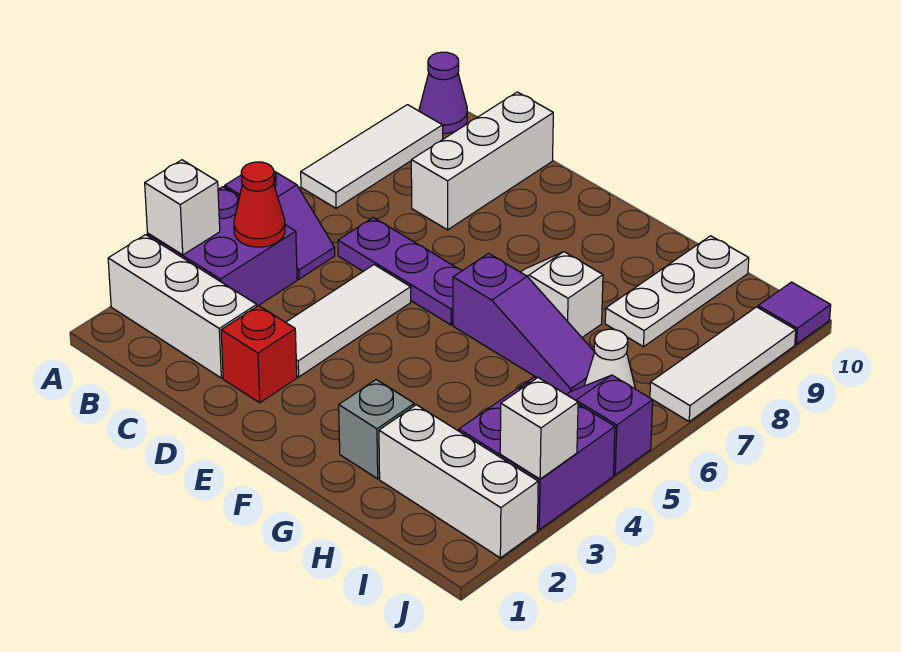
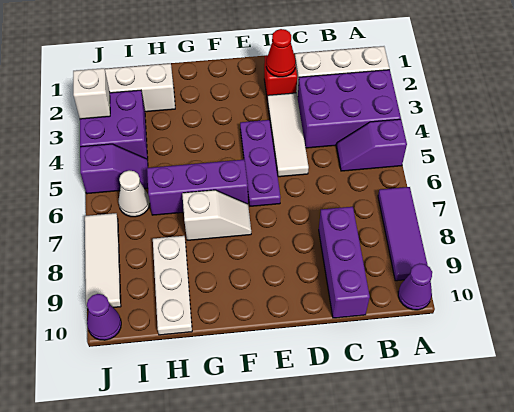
purple brick A3:B4 level 1 -> purple brick A3:C4 level 1
white brick A3 level 2 -> none
white tile A7:A9 level 1 -> purple tile A7:A9 level 1
red cone B4 level 2 -> red cone D2 level 2
purple plate C6:E6 level 1 -> purple plate E4:E6 level 1
white brick C8:C10 level 1 -> purple brick C8:C10 level 1
purple slope F6:H6 level 1 top F -> purple brick F6:H6 level 1
grey brick G2 level 1 -> none
purple tile J10 level 1 -> purple cone J10 level 1

